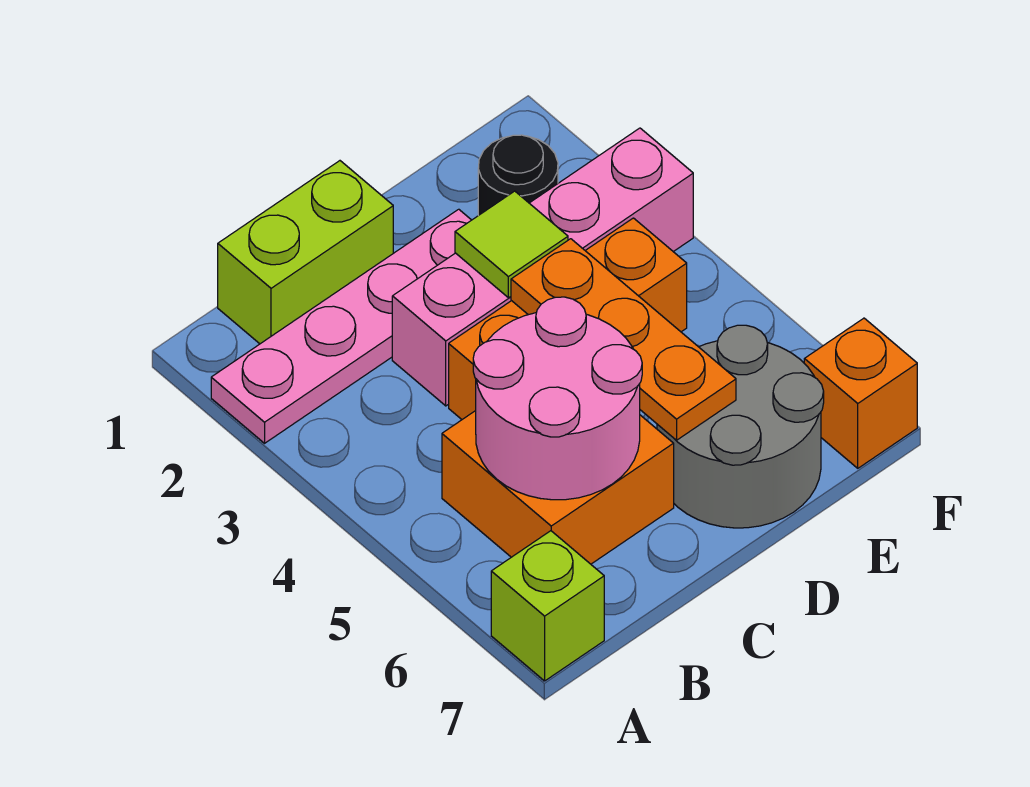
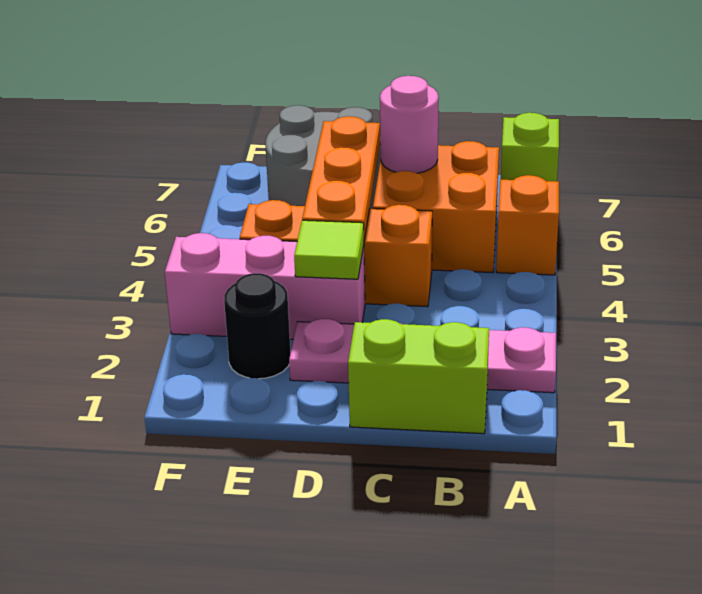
pink round brick B5:C6 level 2 -> pink round brick C6 level 2
pink brick C3:F3 level 1 -> pink brick D3:F3 level 1
orange brick F7 level 1 -> orange brick A5 level 1

